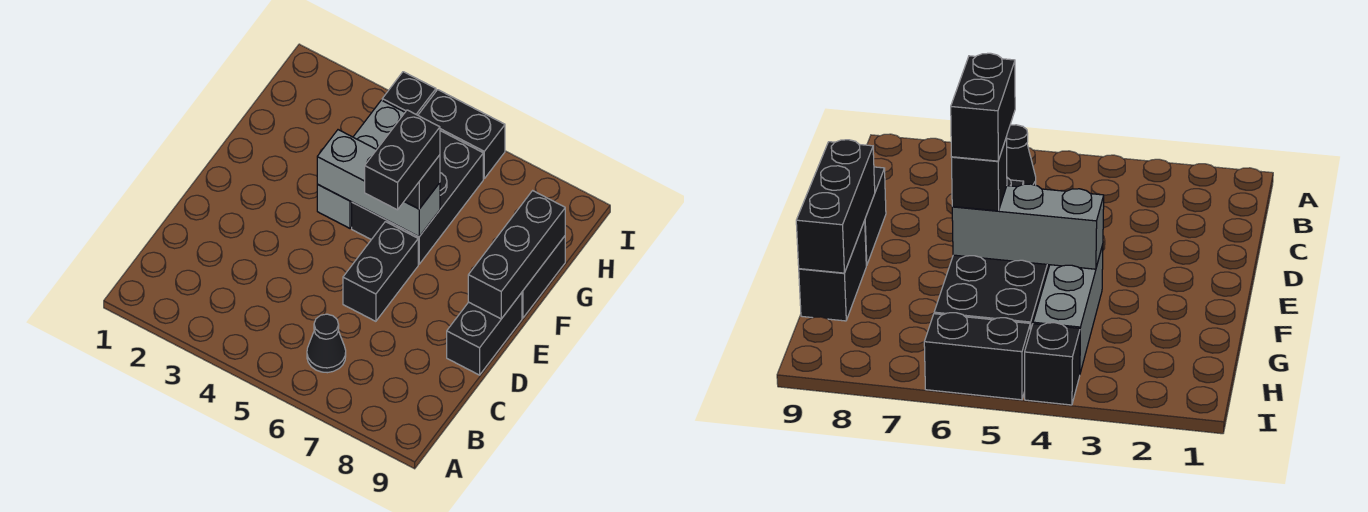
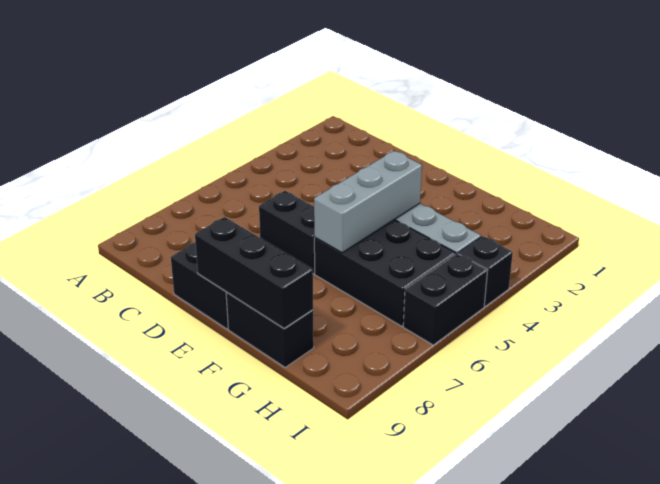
black cone B6 level 1 -> none
black brick E6:F6 level 4 -> none
black brick F6 level 3 -> none

